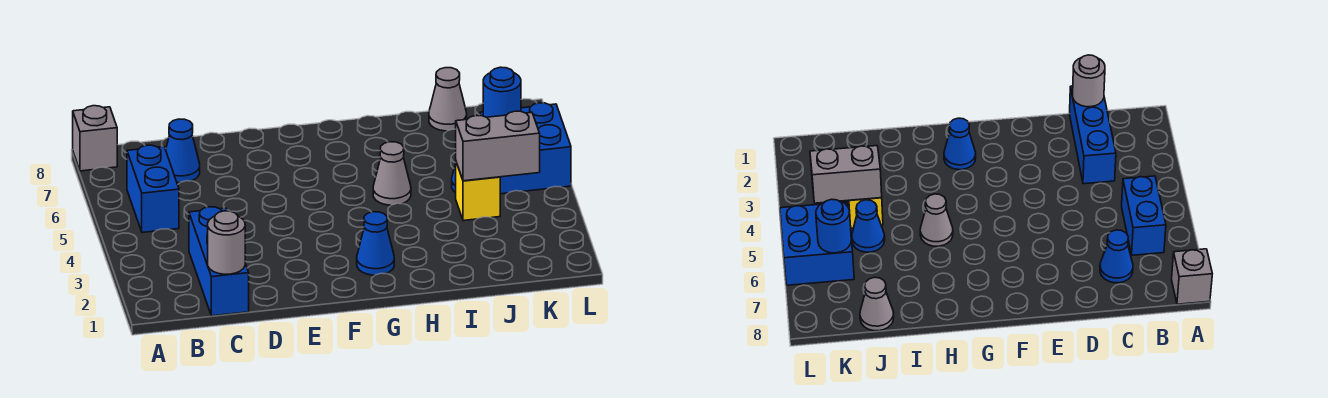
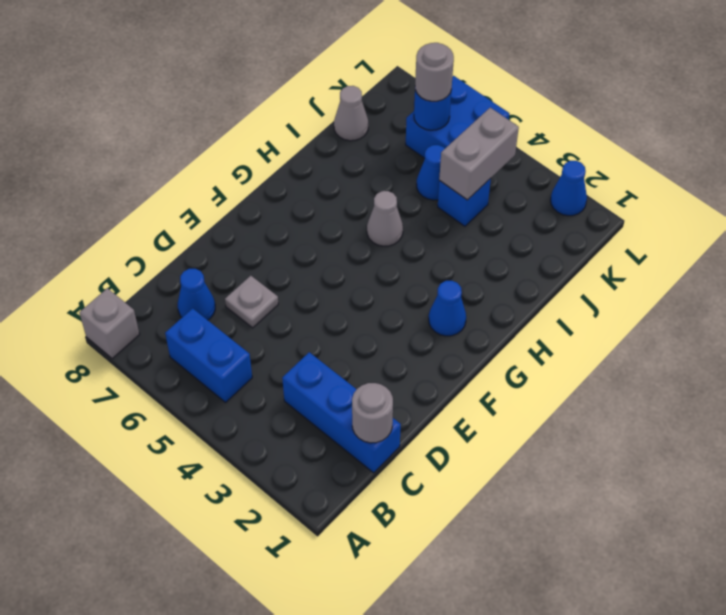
none -> grey plate D6 level 1
yellow brick J4 level 1 -> blue brick J4 level 1
none -> grey round brick K6 level 3
none -> blue cone L2 level 1

